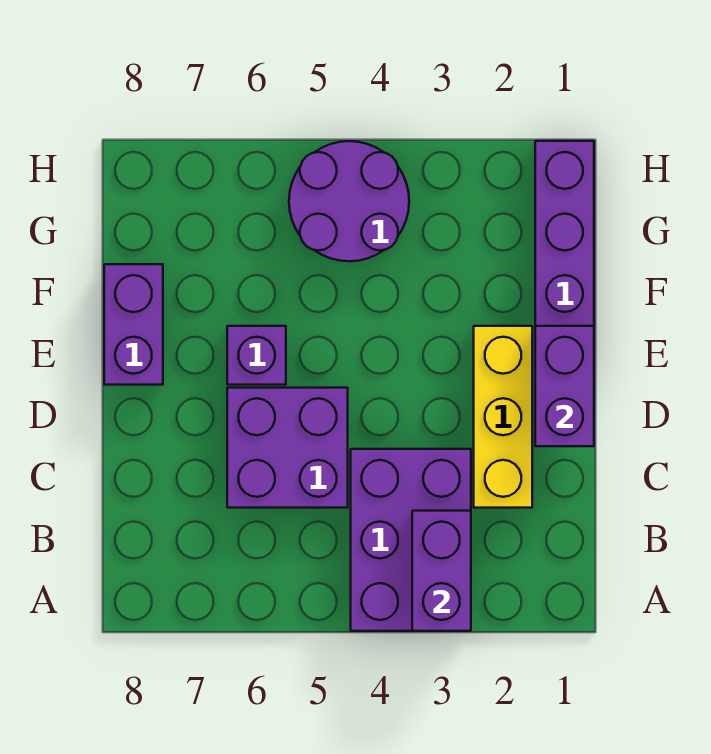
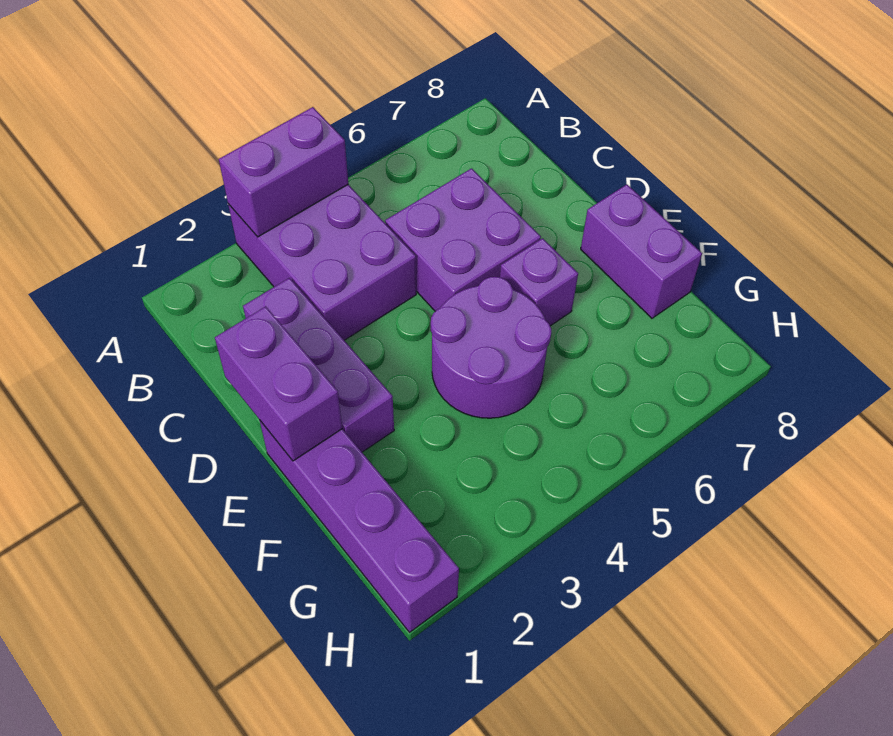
purple brick A3:B3 level 2 -> purple brick A3:A4 level 2
yellow brick C2:E2 level 1 -> purple brick C2:E2 level 1
purple round brick G4:H5 level 1 -> purple round brick E4:F5 level 1

